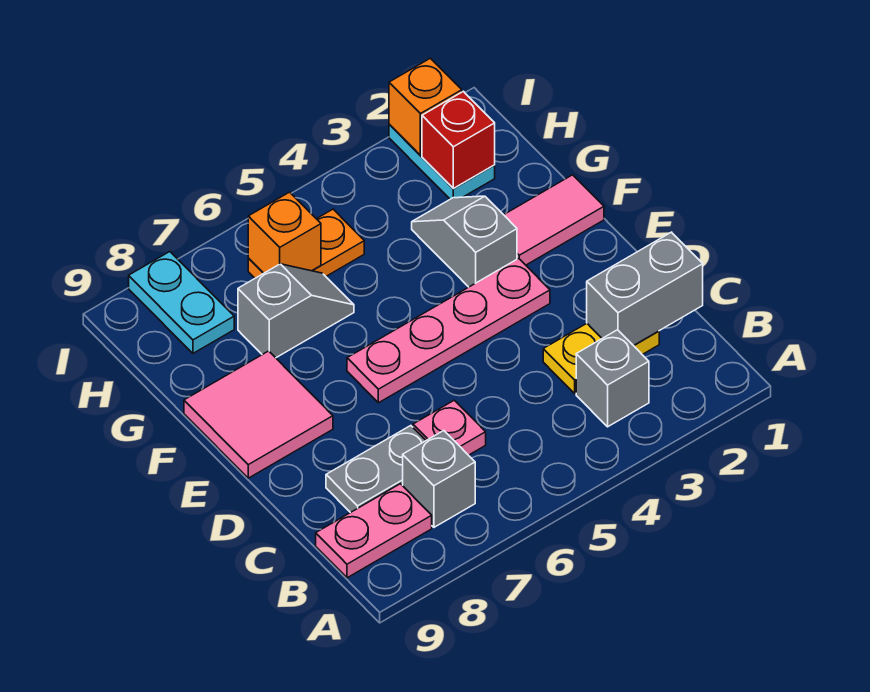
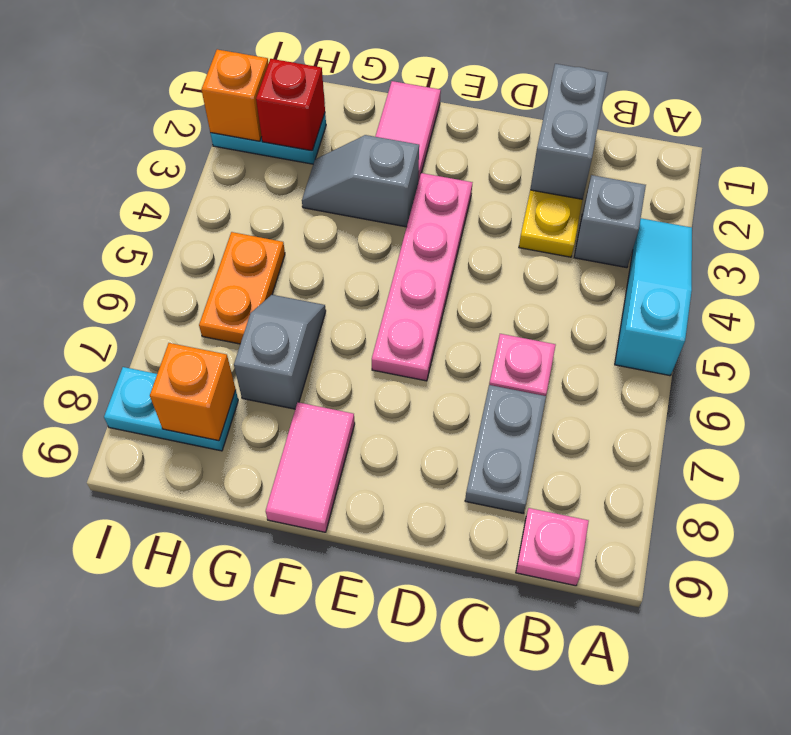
none -> cyan slope A3:A5 level 1 top 5
grey brick B7 level 1 -> none
pink plate B8:B9 level 1 -> pink plate B9 level 1
pink tile E8:F9 level 1 -> pink tile F8:F9 level 1
orange brick H6 level 2 -> orange brick H8 level 2

